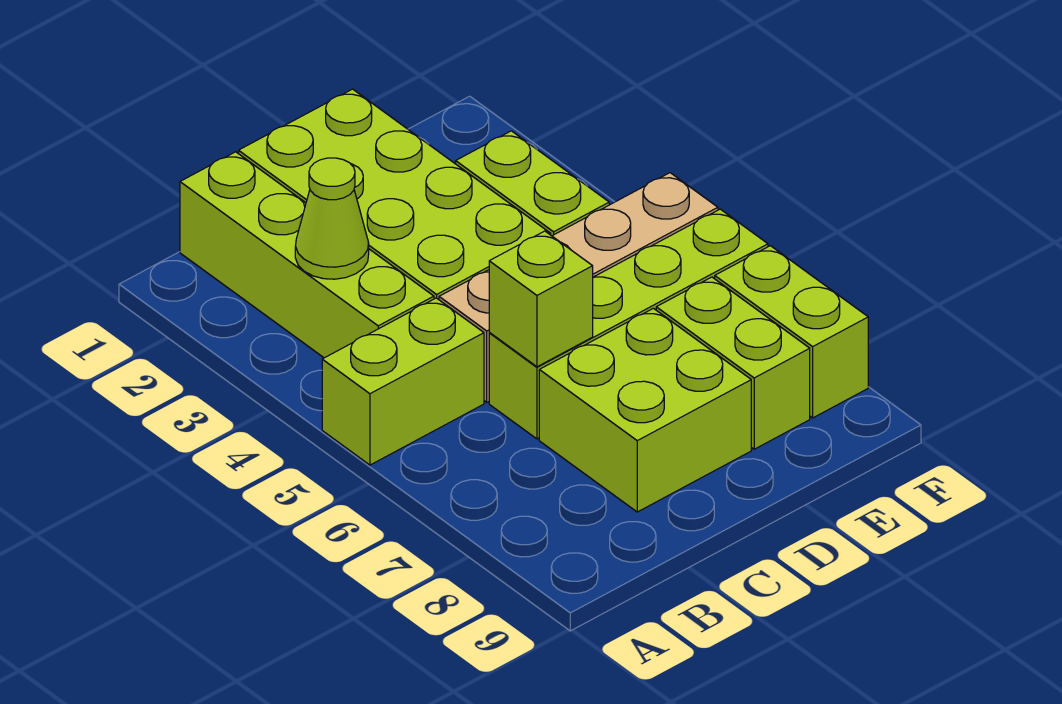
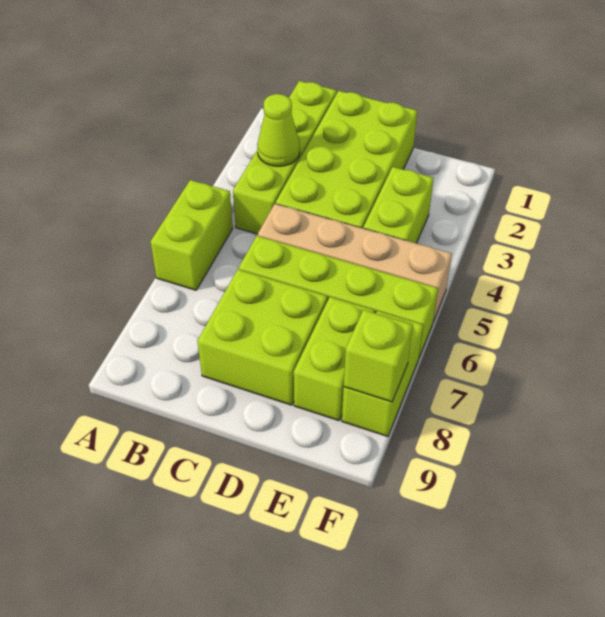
lime brick A5:B5 level 1 -> lime brick A5:A6 level 1
lime brick C6 level 2 -> lime brick F8 level 2

